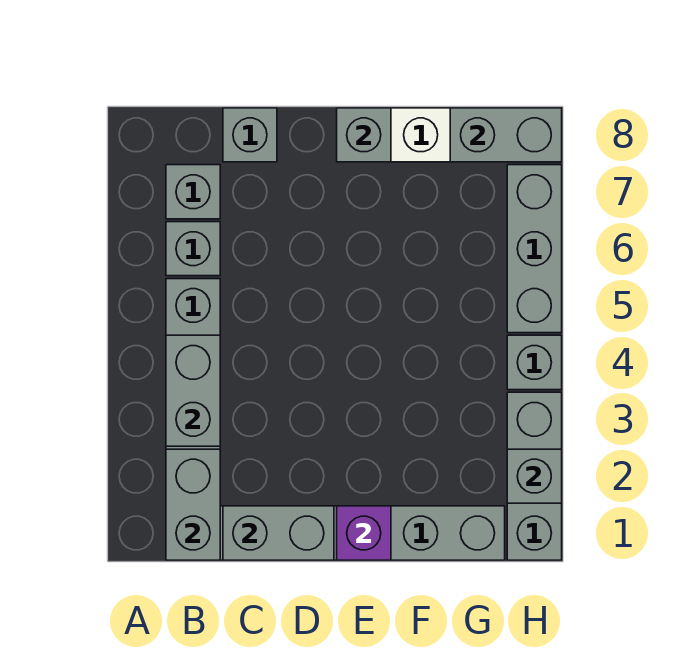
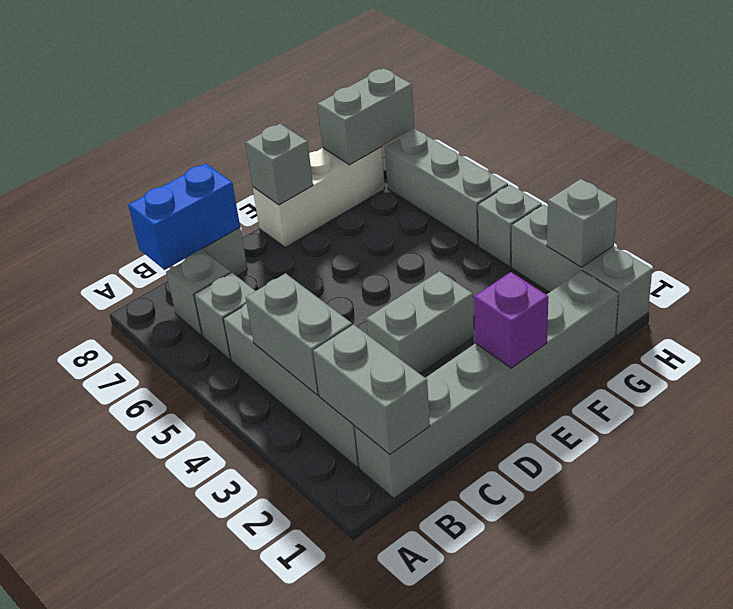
none -> blue brick B8:C8 level 2
grey brick C1:D1 level 2 -> grey brick D3:E3 level 1

